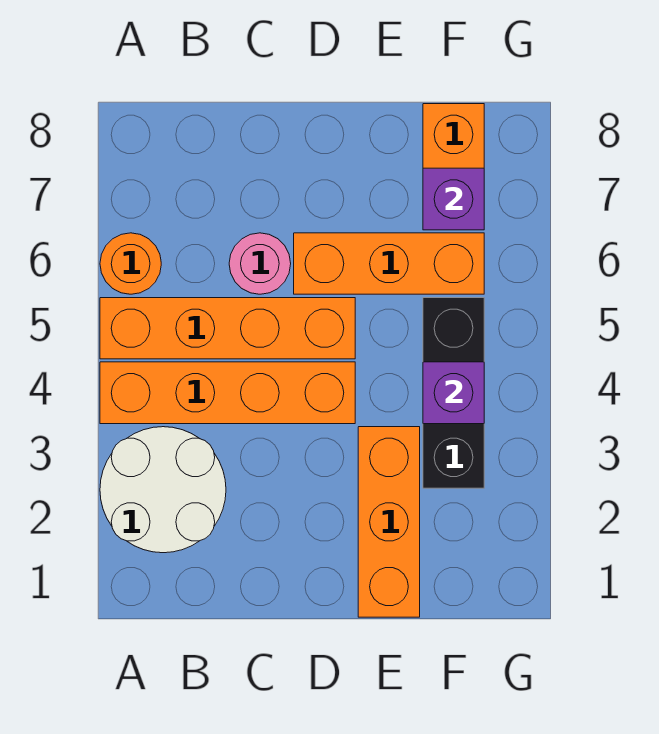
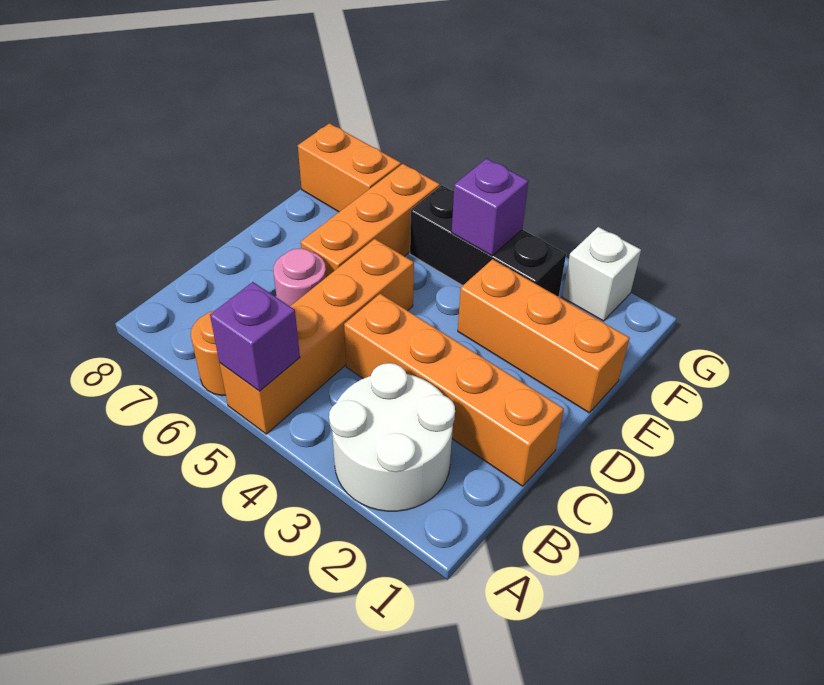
orange brick A4:D4 level 1 -> orange brick C1:C4 level 1
purple brick F7 level 2 -> purple brick A5 level 2
none -> white brick G2 level 1

